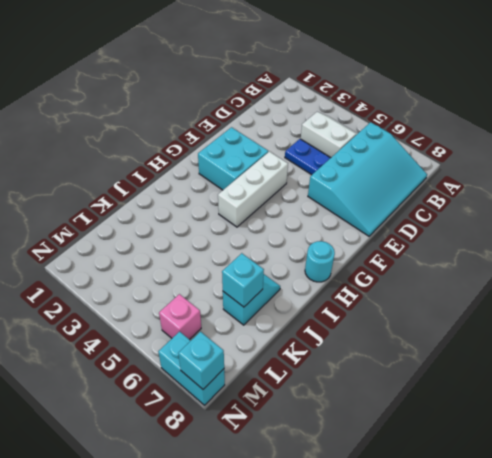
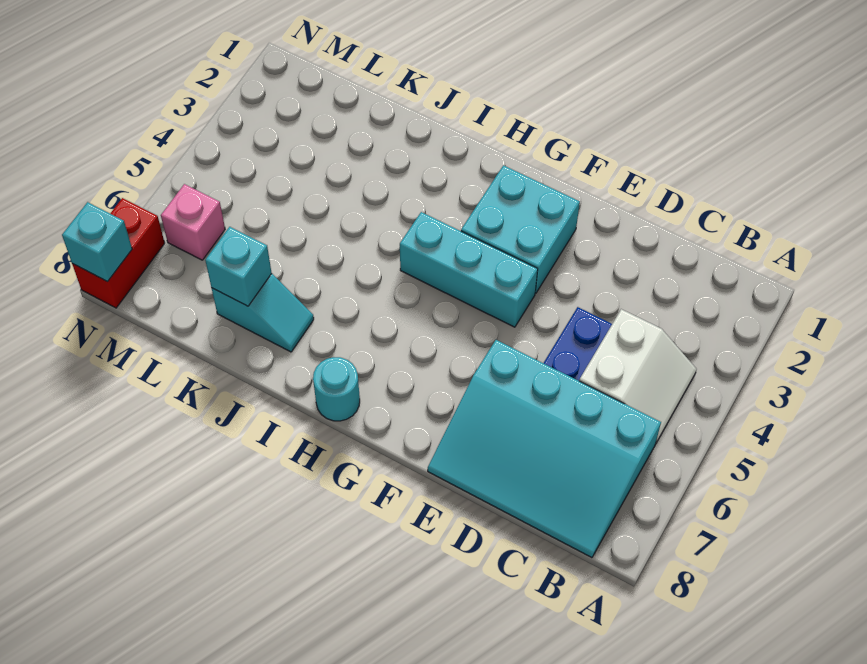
white brick F4:H4 level 1 -> cyan brick F4:H4 level 1
cyan brick N7:N8 level 1 -> red brick N7:N8 level 1

